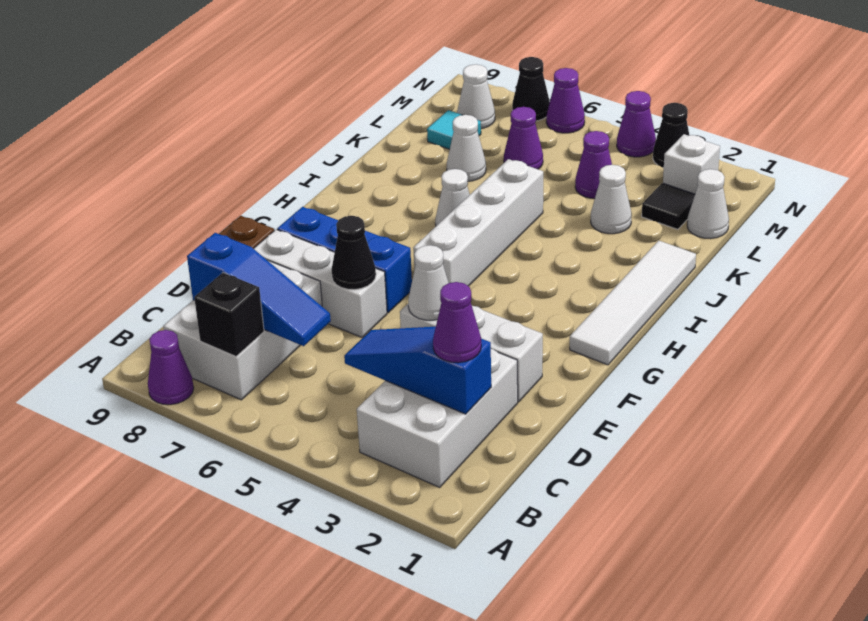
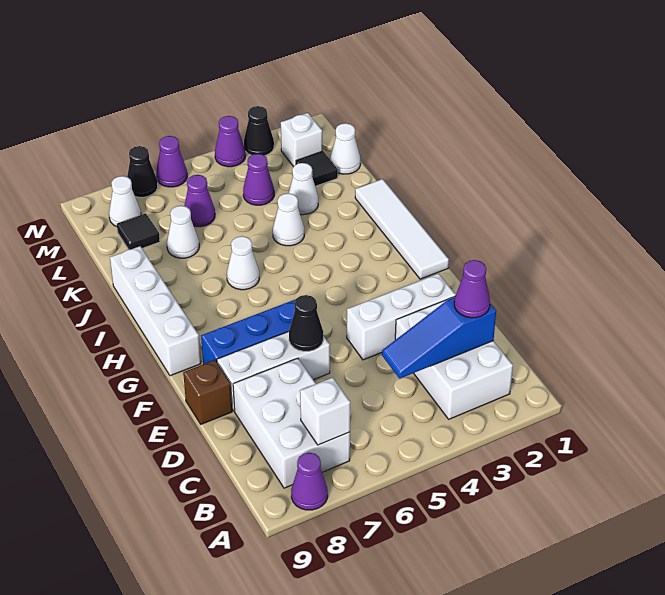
black brick B7 level 2 -> white brick B7 level 2
blue slope C6:C8 level 2 top 8 -> none
white cone E4 level 2 -> white cone J4 level 1
white brick G5:J5 level 1 -> white brick G9:J9 level 1
cyan tile L8 level 1 -> black tile L8 level 1

